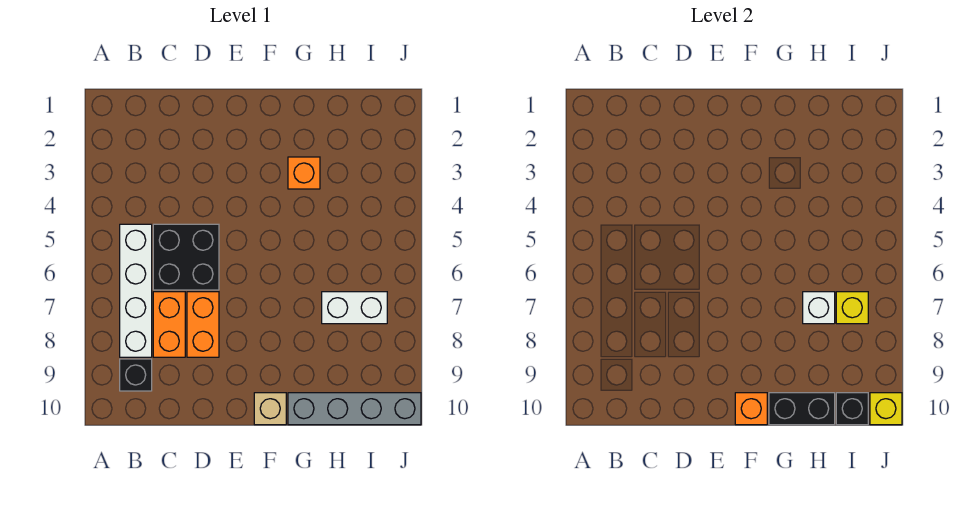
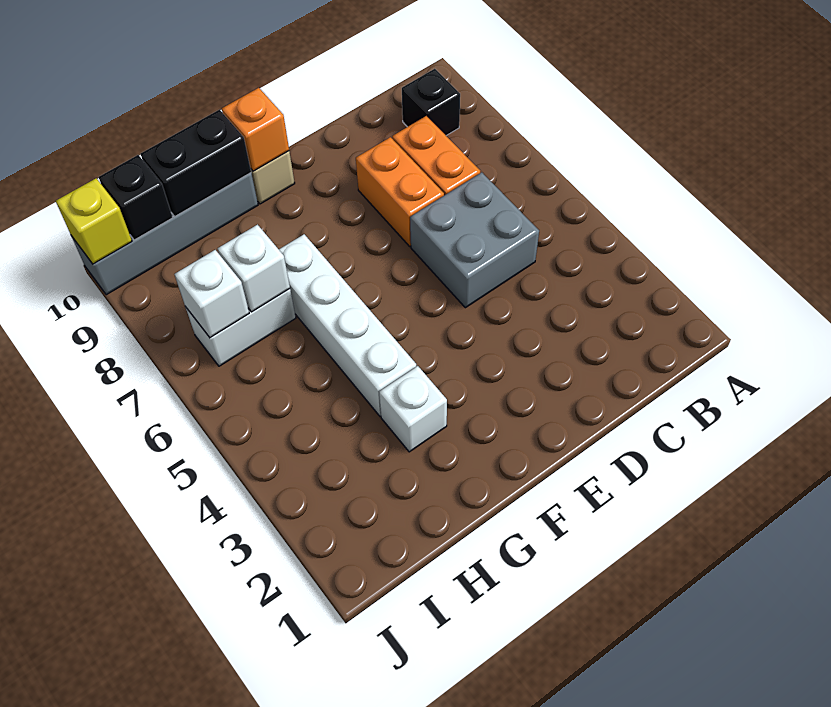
white brick B5:B8 level 1 -> white brick G4:G7 level 1
black brick C5:D6 level 1 -> grey brick C5:D6 level 1
orange brick G3 level 1 -> white brick G3 level 1
yellow brick I7 level 2 -> white brick I7 level 2

